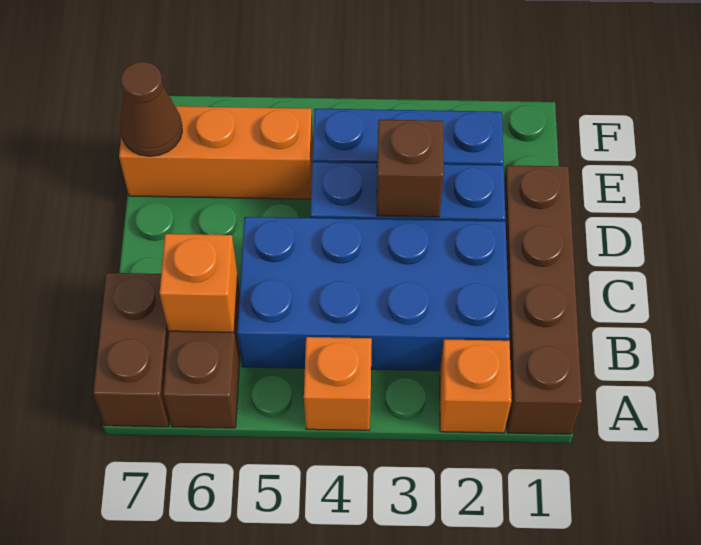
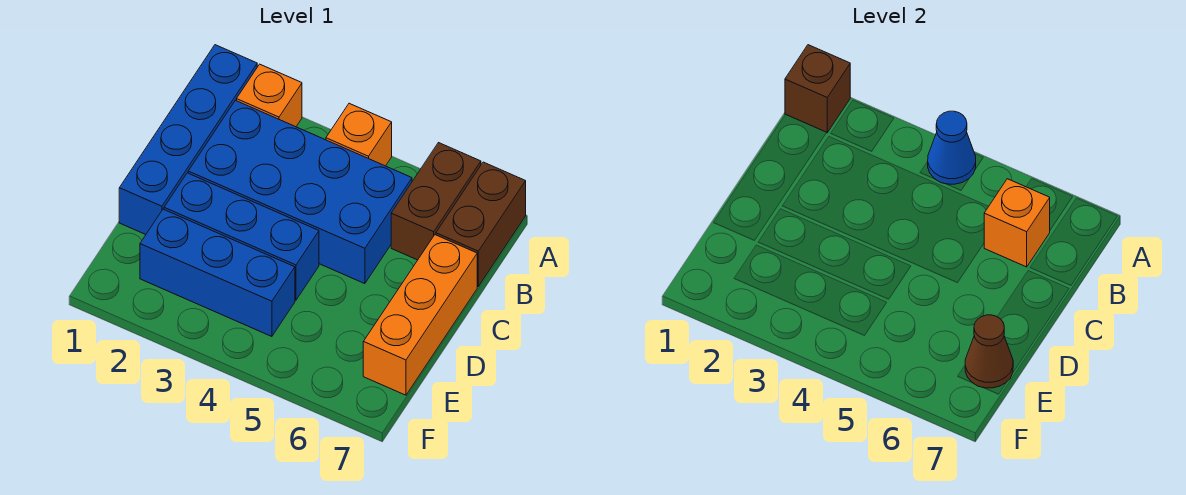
brown brick A1:D1 level 1 -> blue brick A1:D1 level 1
none -> blue cone A4 level 2
brown brick D3 level 2 -> brown brick A1 level 2
orange brick E5:E7 level 1 -> orange brick C7:E7 level 1

